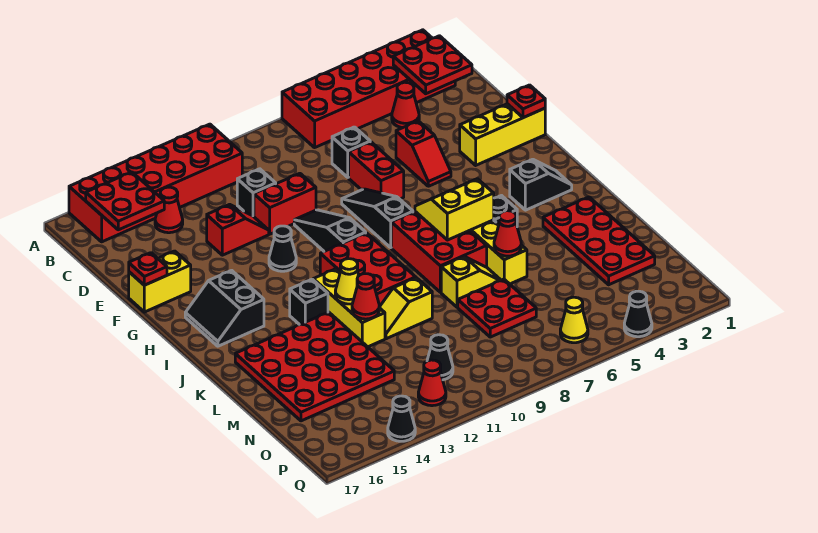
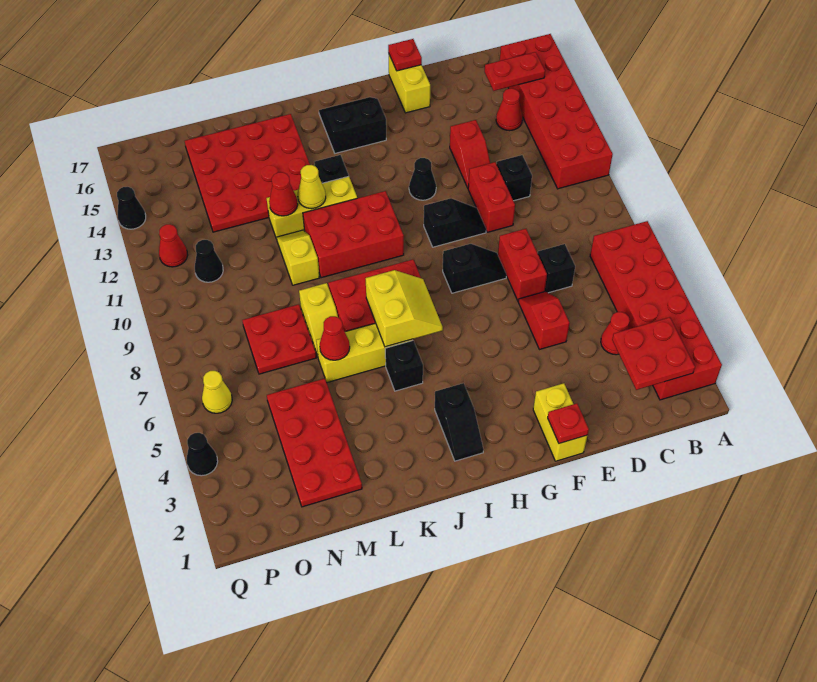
red plate B15:C16 level 2 -> red plate B15:C15 level 2
red slope E5:F5 level 1 top E -> red slope E5:E6 level 1 top 5
red brick E7:F7 level 1 -> red brick E7:E8 level 1
yellow brick F1:F3 level 1 -> yellow brick F1:F2 level 1
black slope F8:H8 level 1 top H -> black slope F8:G8 level 1 top G
black slope F10:H10 level 1 top H -> black slope F10:G10 level 1 top G
red plate K2:N3 level 1 -> red plate M2:N5 level 1

